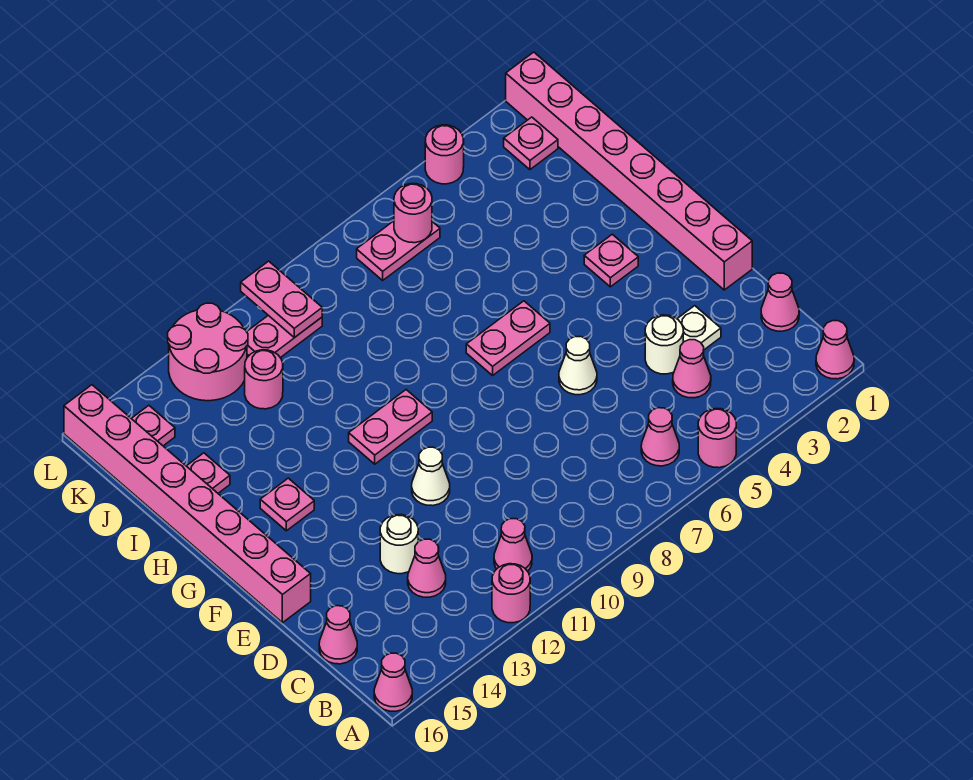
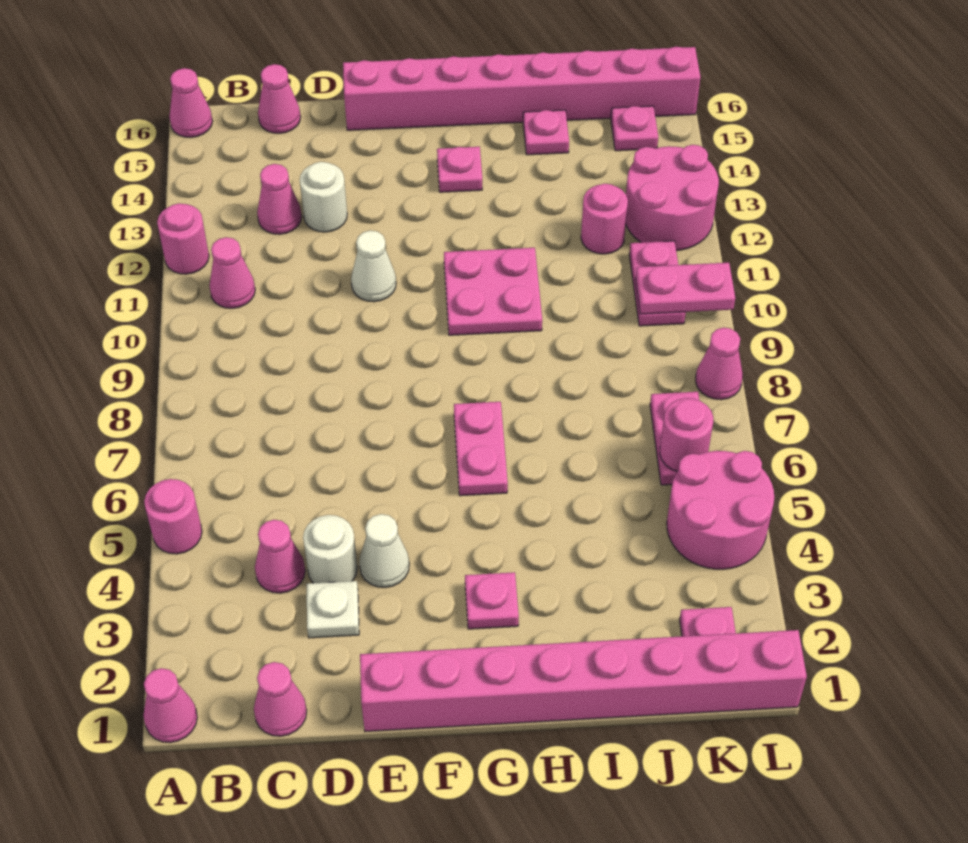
pink cone B6 level 1 -> pink cone L8 level 1
white cone E6 level 1 -> white cone E4 level 1
pink plate G10:G11 level 1 -> pink plate G10:H11 level 1
pink round brick L4 level 1 -> pink round brick K4:L5 level 1

